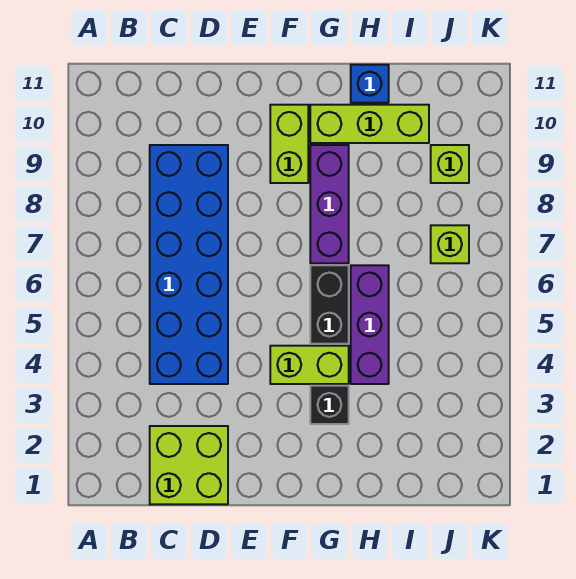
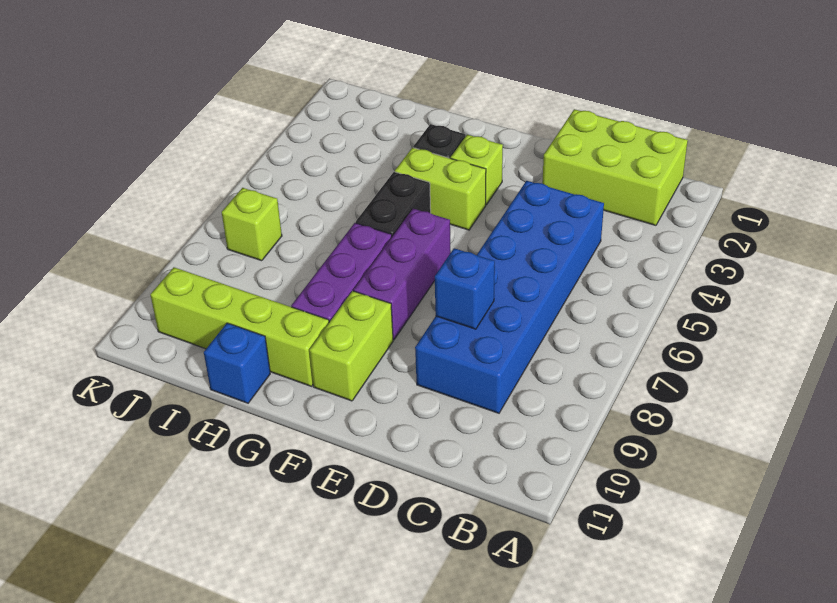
lime brick C1:D2 level 1 -> lime brick B1:D2 level 1
none -> blue brick D8 level 2
lime brick G10:I10 level 1 -> lime brick G10:J10 level 1
purple brick H4:H6 level 1 -> purple brick F6:F8 level 1
lime brick J9 level 1 -> lime brick F3 level 1

